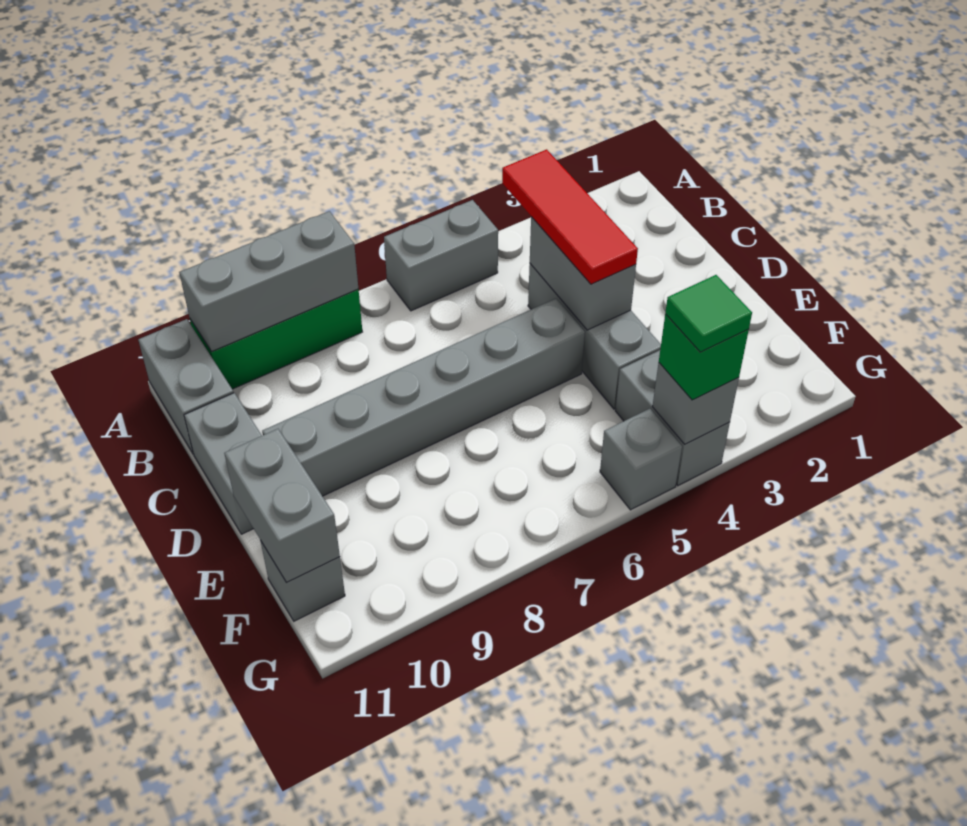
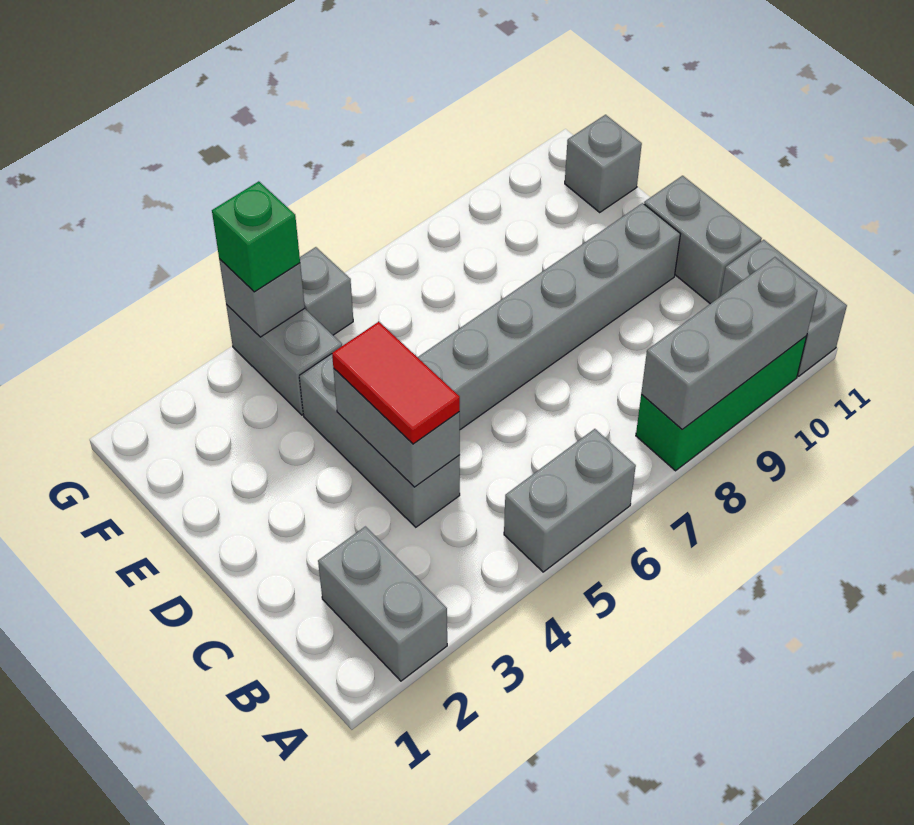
red tile B4:D4 level 3 -> red tile C4:D4 level 3
grey brick E11:F11 level 2 -> grey brick A2:B2 level 1
green tile G4 level 4 -> none

